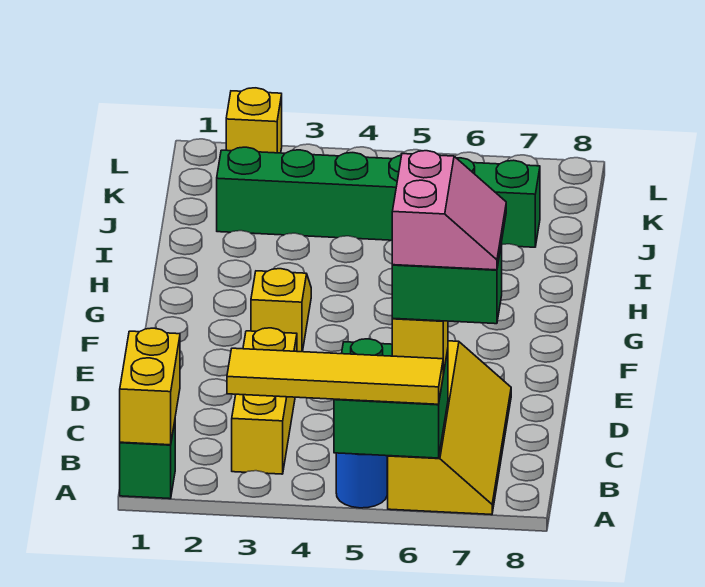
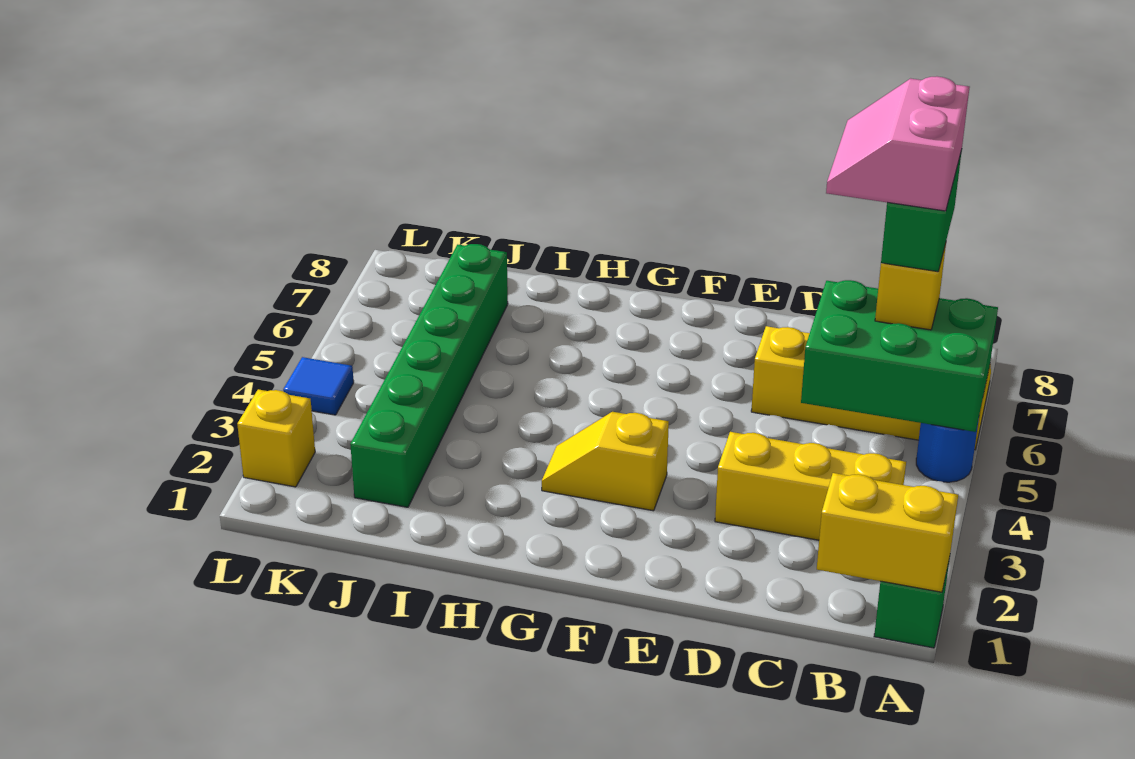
yellow tile A3:A6 level 3 -> none
green brick A5:B6 level 2 -> green brick A5:C6 level 2
pink slope B6:C7 level 5 top 6 -> pink slope B6:C7 level 5 top B
none -> blue tile L4 level 1

